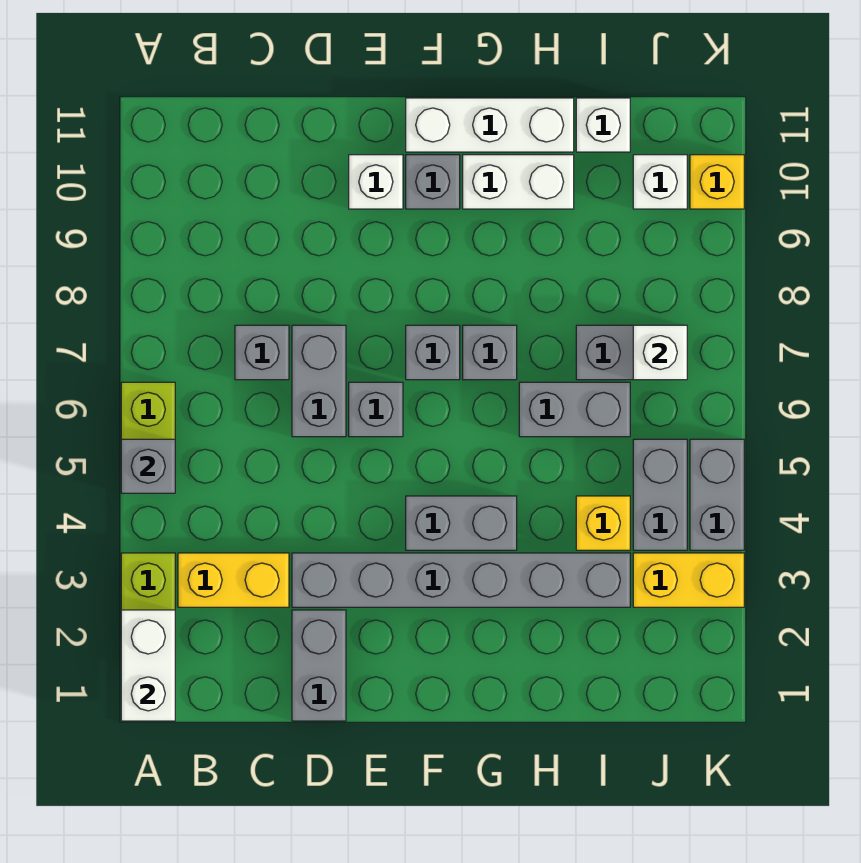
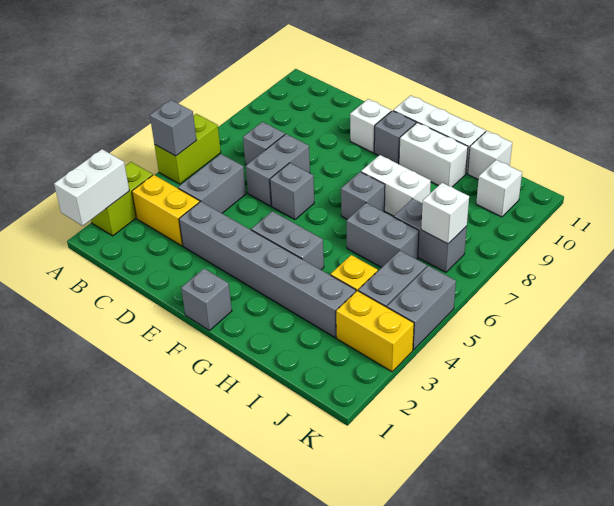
grey brick D1:D2 level 1 -> grey brick C4:C5 level 1
grey brick F7 level 1 -> grey brick F1 level 1
none -> white brick G8:H8 level 1
yellow brick K10 level 1 -> none

